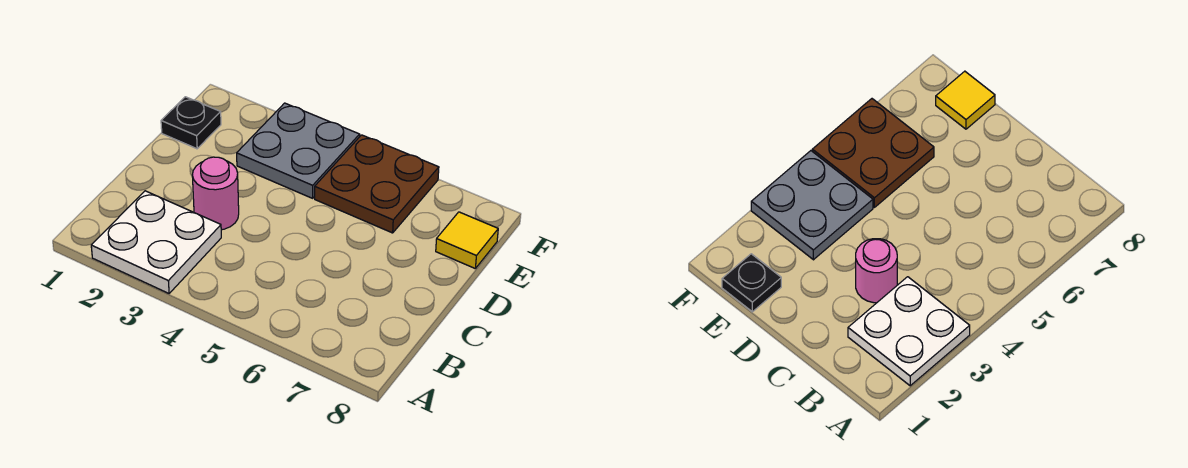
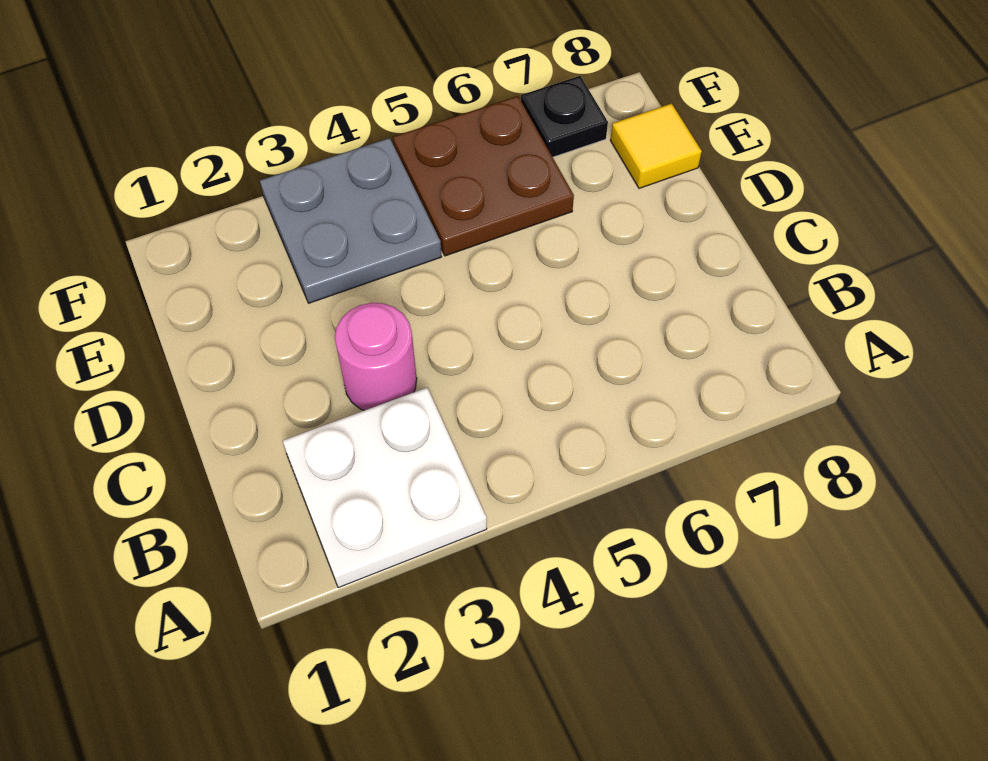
black plate E1 level 1 -> black plate F7 level 1

